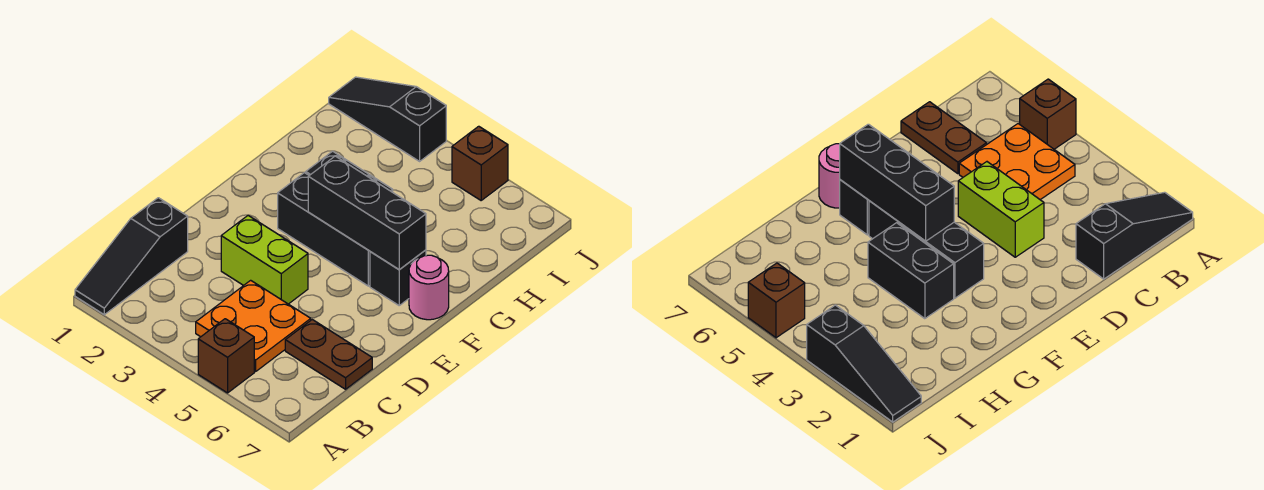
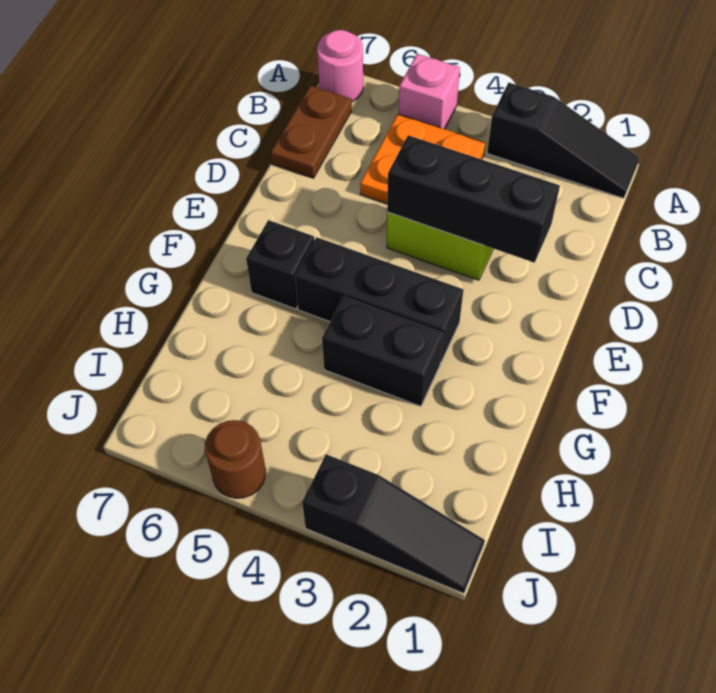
black slope A1:C1 level 1 top C -> black slope A1:A3 level 1 top 3
brown brick A5 level 1 -> pink brick A5 level 1
brown plate C6:C7 level 1 -> brown plate B7:C7 level 1
black brick F4:F6 level 2 -> black brick D2:D4 level 2
pink round brick F7 level 1 -> pink round brick A7 level 1
brown brick J5 level 1 -> brown round brick J5 level 1

